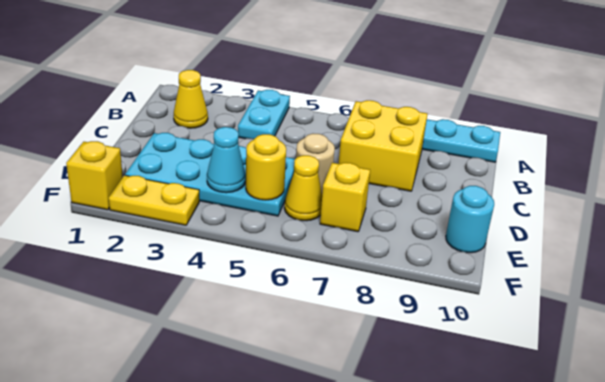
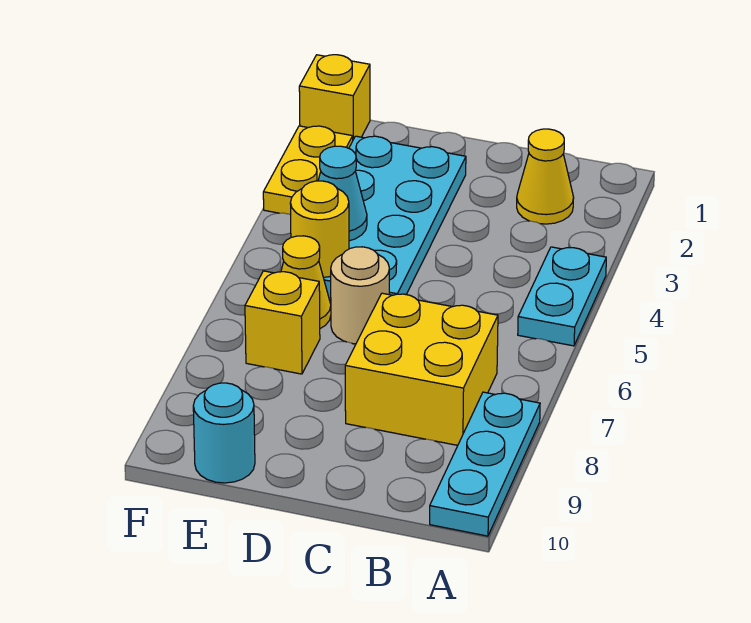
cyan plate A4:B4 level 1 -> cyan plate A4:A5 level 1

